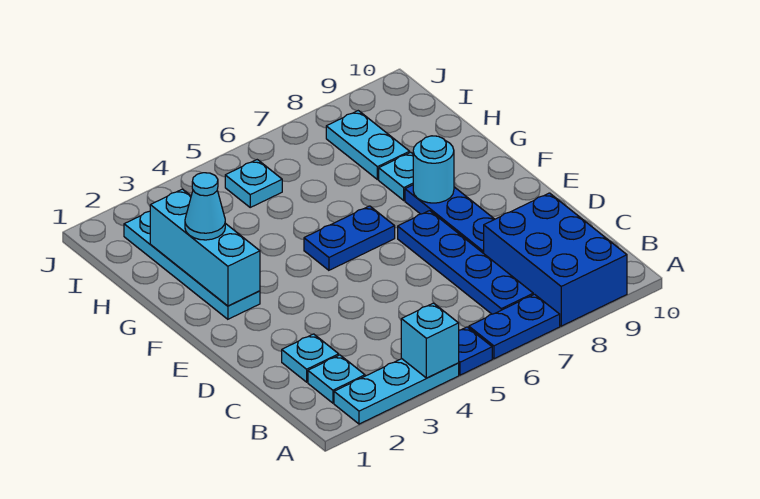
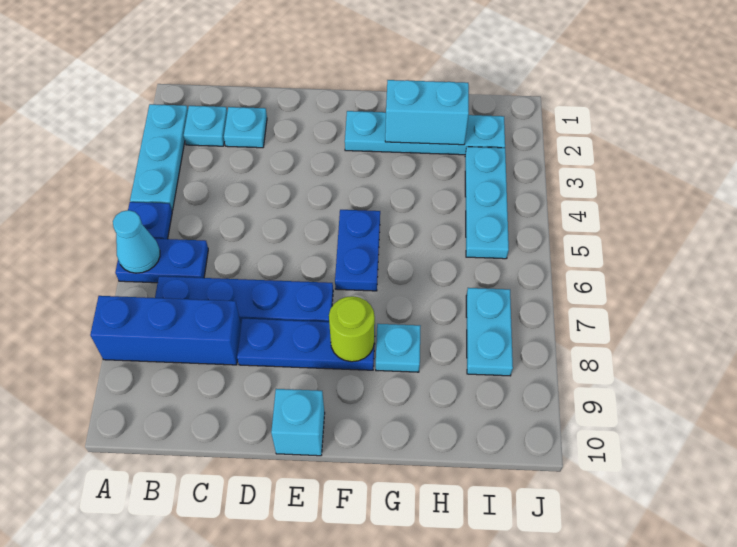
cyan brick A4 level 2 -> cyan brick E10 level 1
blue plate A6:A7 level 1 -> blue plate A6:B6 level 1
blue brick A8:C9 level 1 -> blue brick A8:C8 level 1
cyan brick F2:H2 level 2 -> cyan brick G2:H2 level 2
cyan round brick F8 level 2 -> lime round brick F8 level 2
cyan cone G2 level 3 -> cyan cone A6 level 2
cyan plate H8:I8 level 1 -> cyan plate I7:I8 level 1
cyan plate I5 level 1 -> cyan plate I3:I5 level 1

